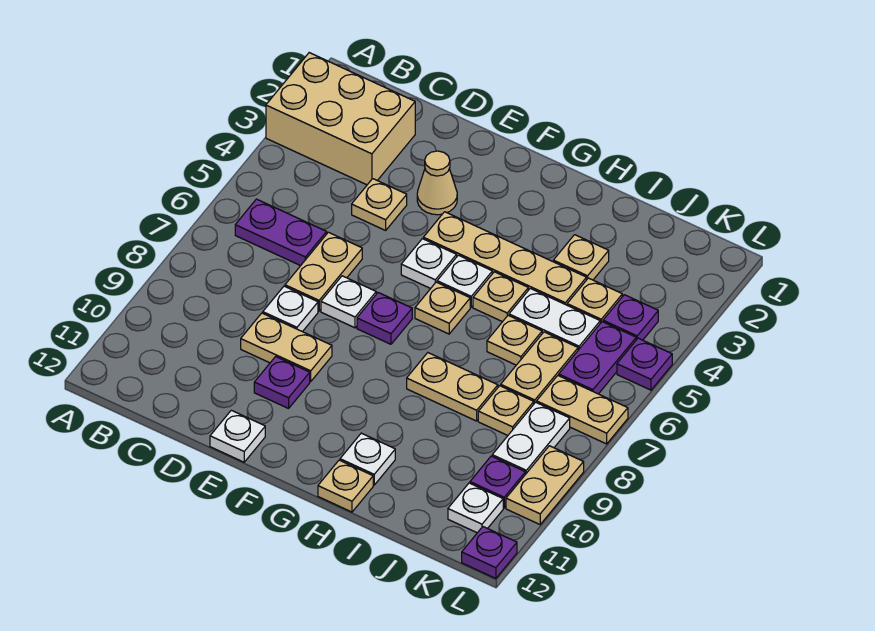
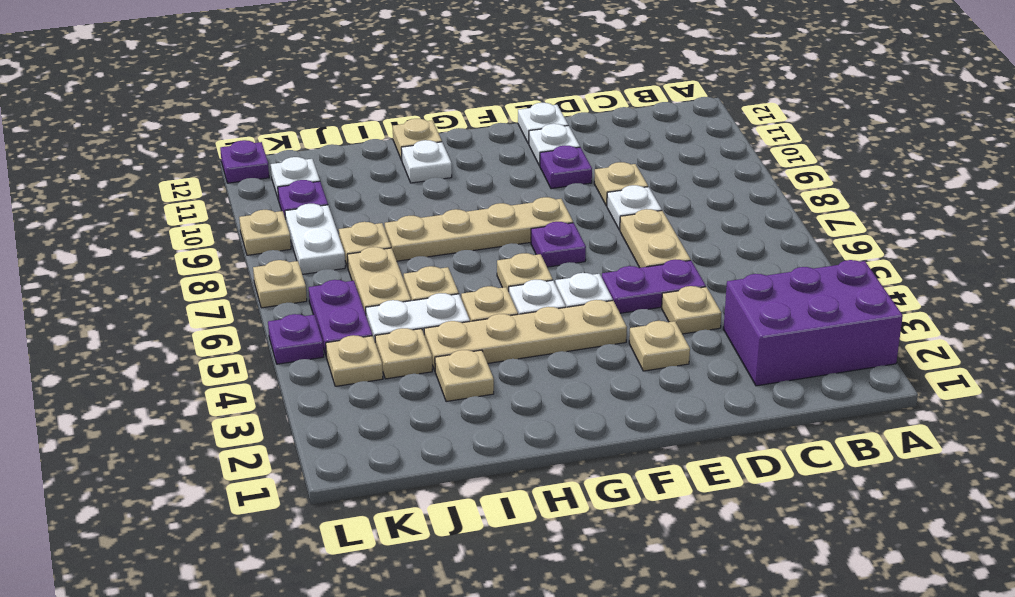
tan brick A2:C3 level 1 -> purple brick A2:C3 level 1
purple plate B6:C6 level 1 -> purple plate D5:E5 level 1
tan plate D9:E9 level 1 -> tan plate D9 level 1
tan cone E3 level 1 -> tan plate E3 level 1
white plate E7 level 1 -> white plate E11 level 1
tan plate H8:I8 level 1 -> tan plate F8:I8 level 1
purple plate K4 level 1 -> tan plate K4 level 1
tan plate K7:L7 level 1 -> tan plate L7 level 1
tan plate L9:L10 level 1 -> tan plate L9 level 1

